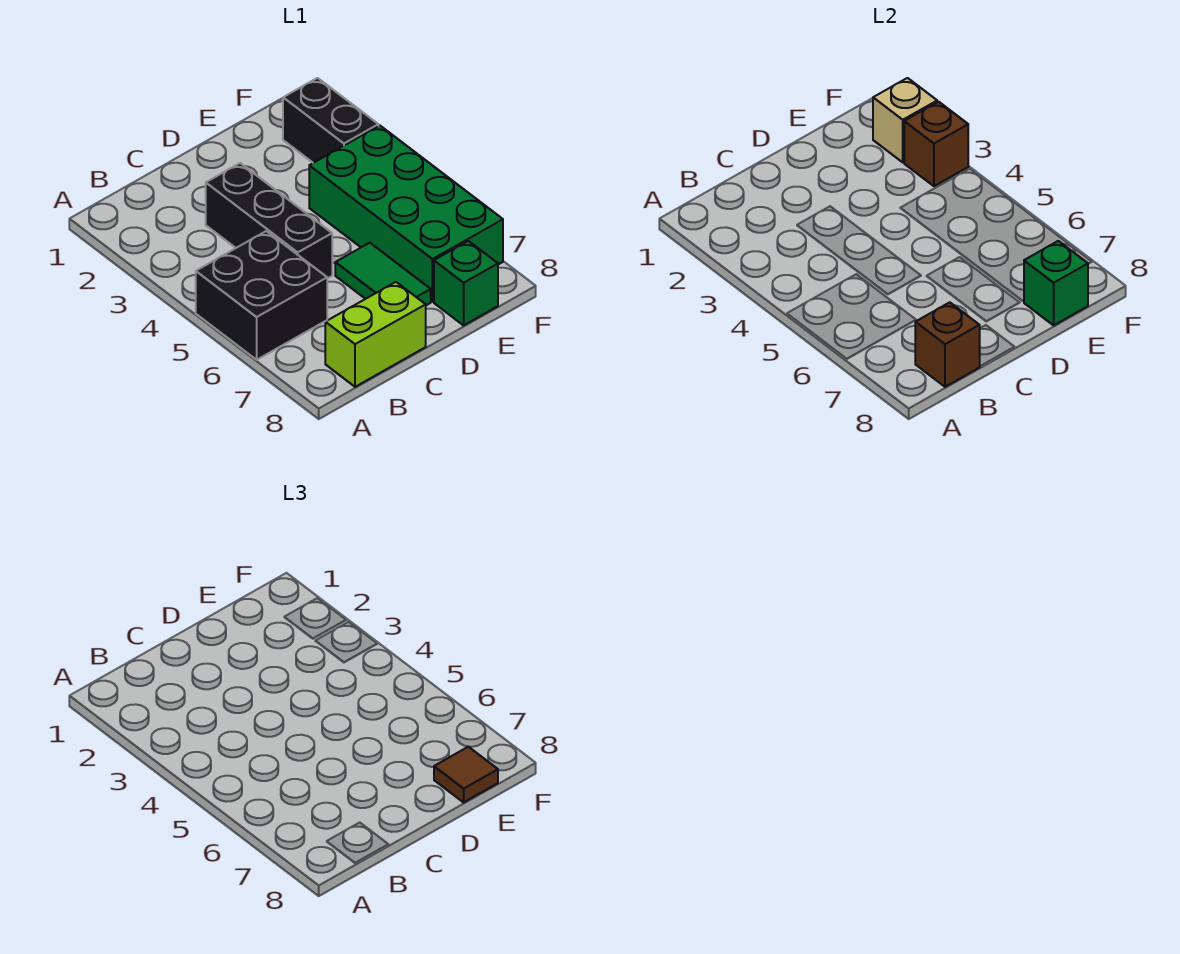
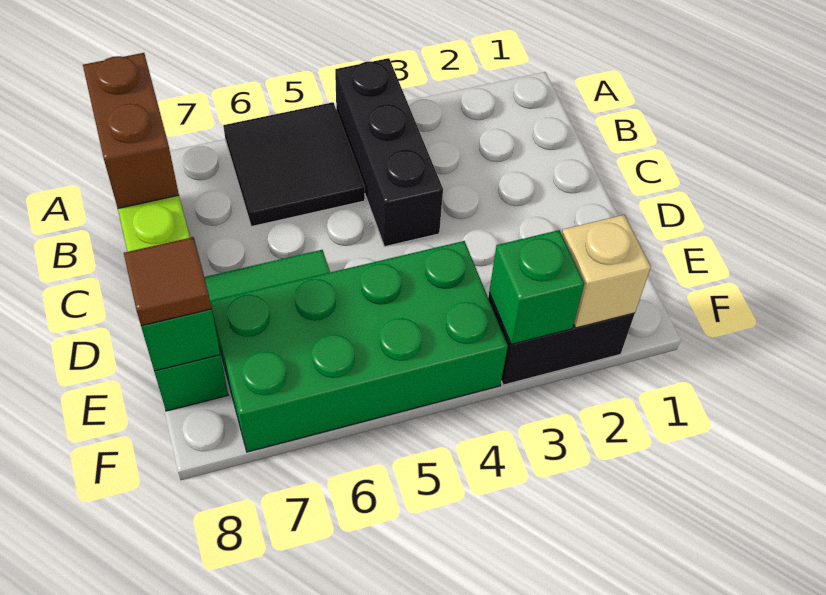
black brick A5:B6 level 1 -> black tile A5:B6 level 1
brown brick B8 level 2 -> brown brick A8:B8 level 2
black brick C3:C5 level 1 -> black brick A4:C4 level 1
brown brick F3 level 2 -> green brick F3 level 2

